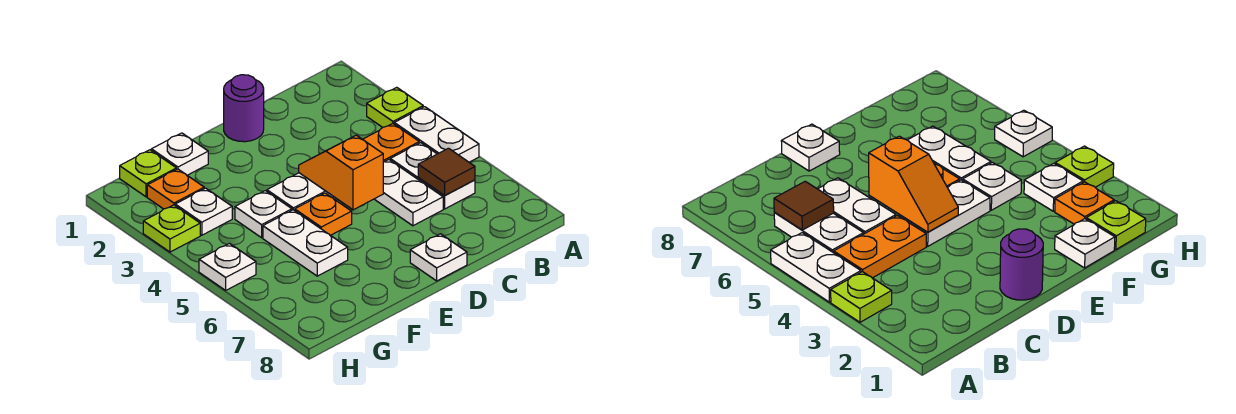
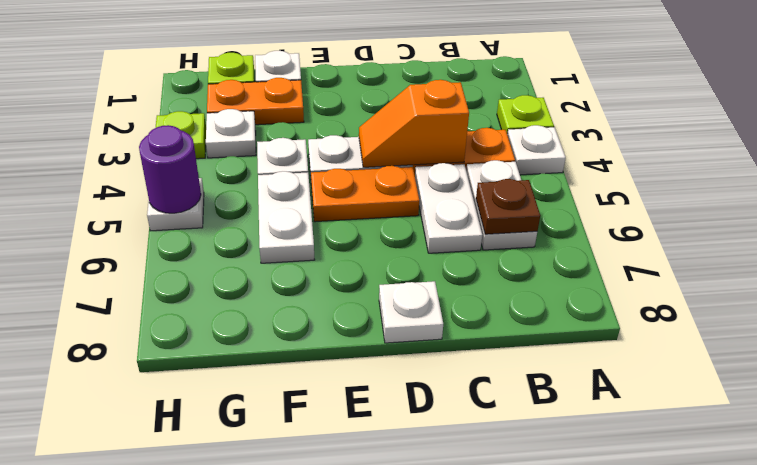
white plate A4:A5 level 1 -> white plate A4 level 1
brown tile B6 level 2 -> brown plate B6 level 2
purple round brick D1 level 1 -> purple round brick H5 level 2
orange slope D4:D5 level 2 top 5 -> orange slope C4:D4 level 2 top C
orange plate E5 level 1 -> orange plate D5:E5 level 1
orange plate G2 level 1 -> orange plate F2:G2 level 1

